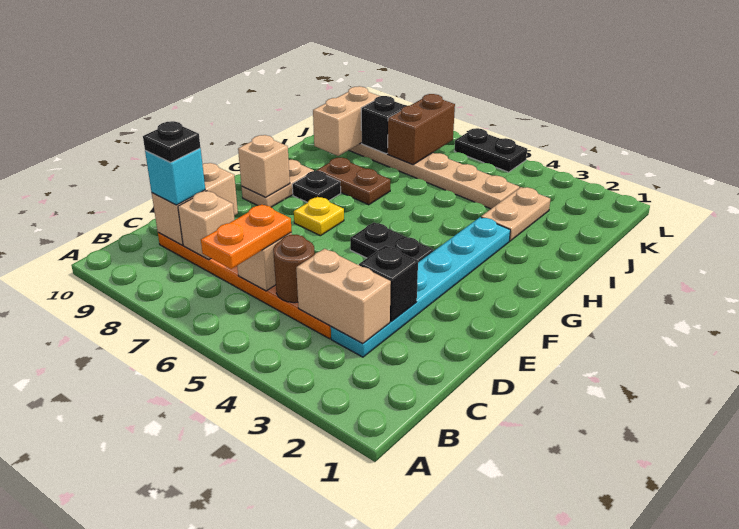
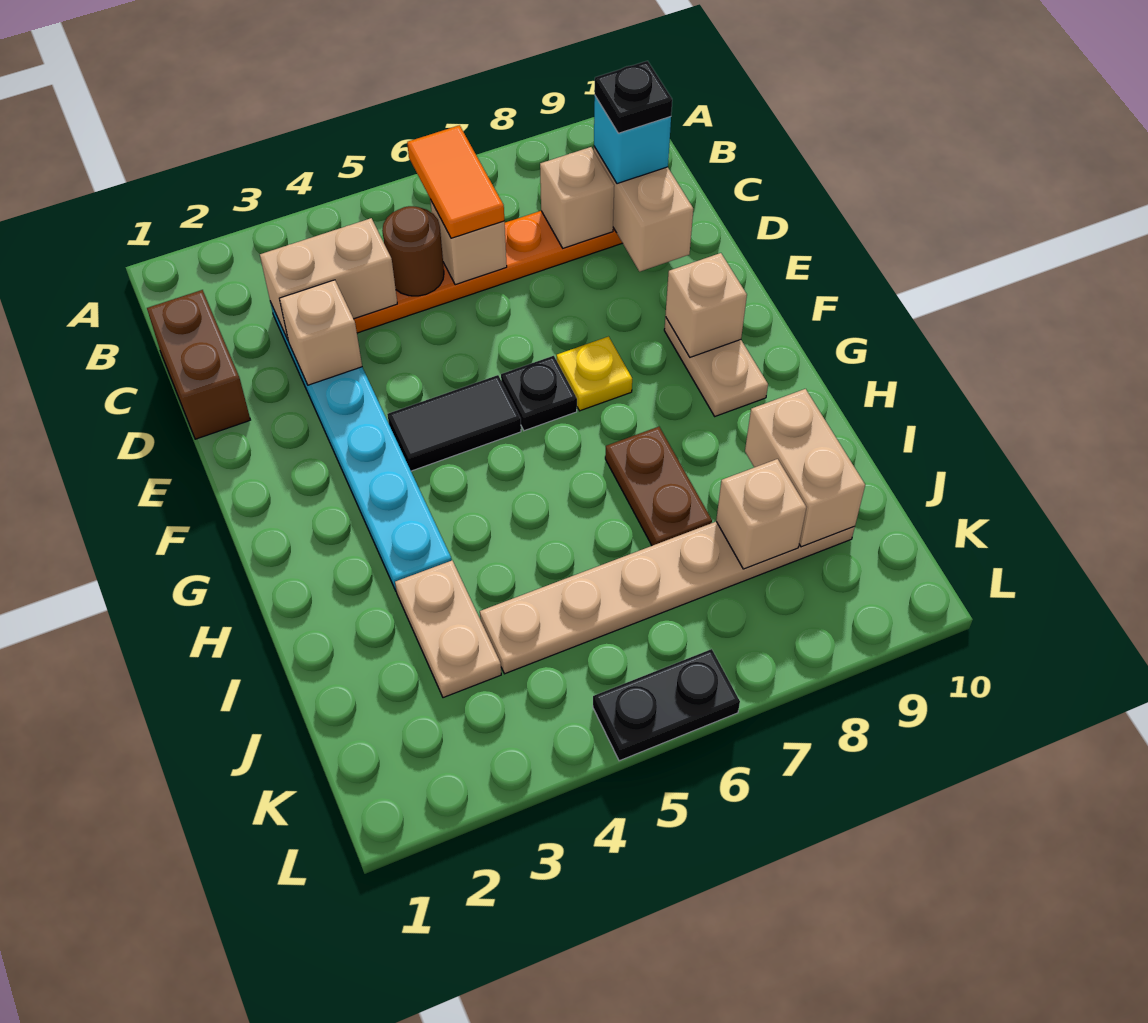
orange plate B6:C6 level 3 -> orange tile B6:C6 level 3
black brick D3 level 2 -> tan brick D3 level 2
black plate F4:F5 level 1 -> black tile F4:F5 level 1
black plate G8 level 1 -> black plate F6 level 1
brown plate H7:H8 level 1 -> brown plate H7:I7 level 1
brown brick J7:K7 level 2 -> brown brick C1:D1 level 1
black brick J8 level 2 -> tan brick J8 level 2

